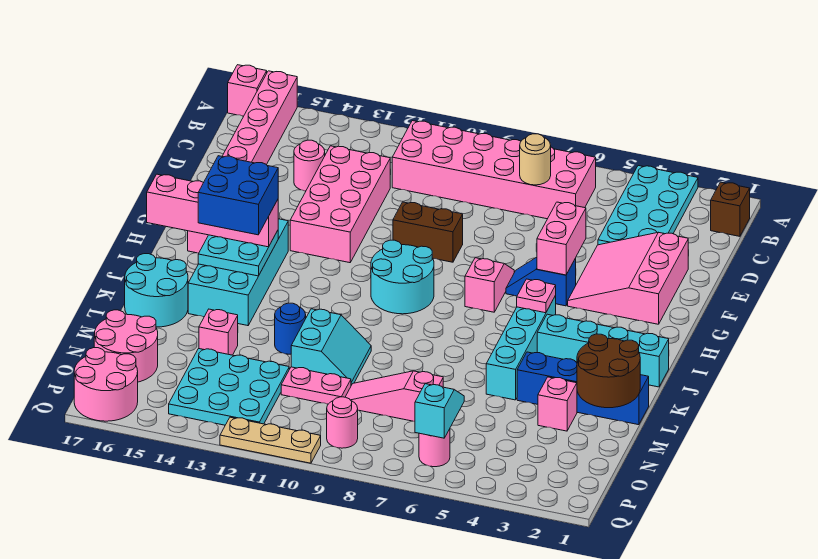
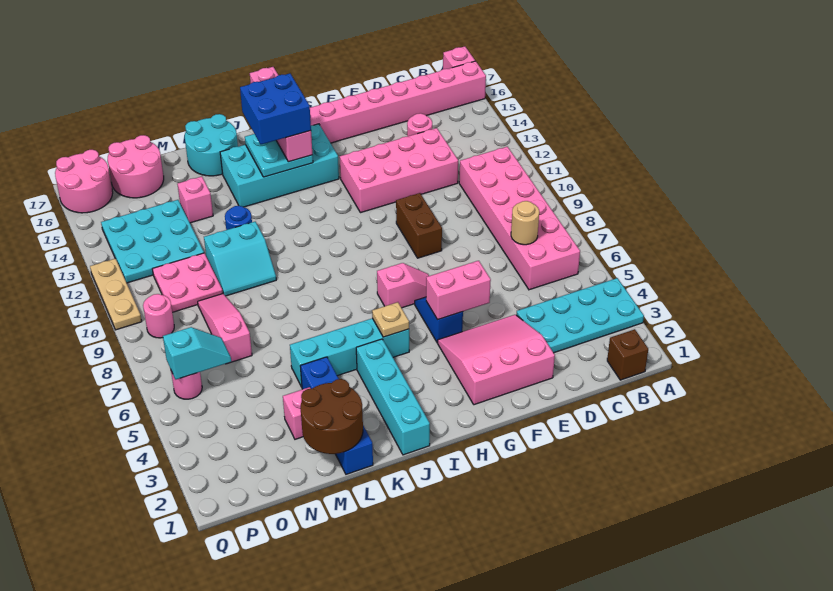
cyan round brick H9:I10 level 1 -> none
pink plate I5 level 2 -> tan plate I5 level 2
pink plate N10:N11 level 1 -> pink plate N10:O11 level 1

